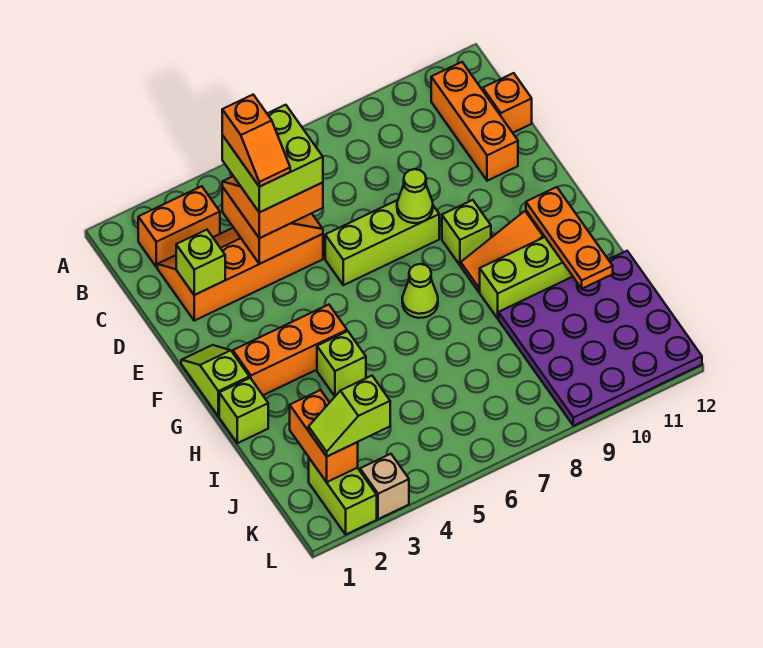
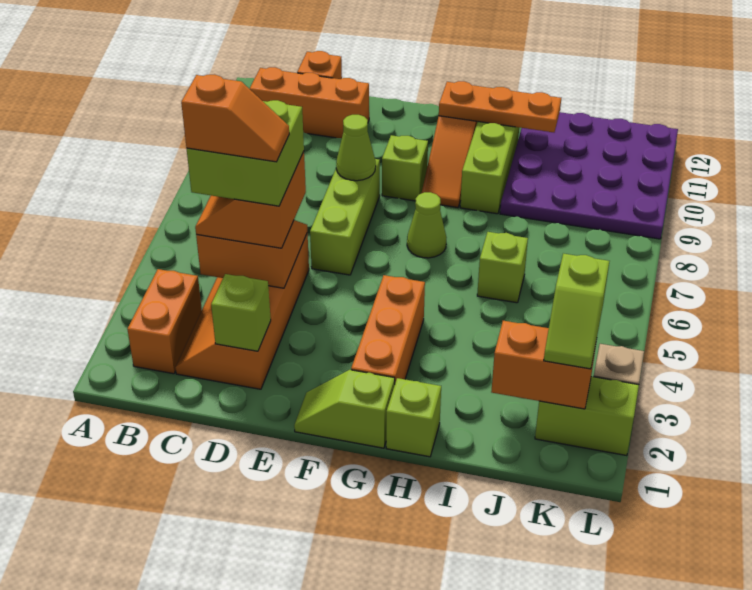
lime brick H4 level 1 -> lime brick I6 level 1

